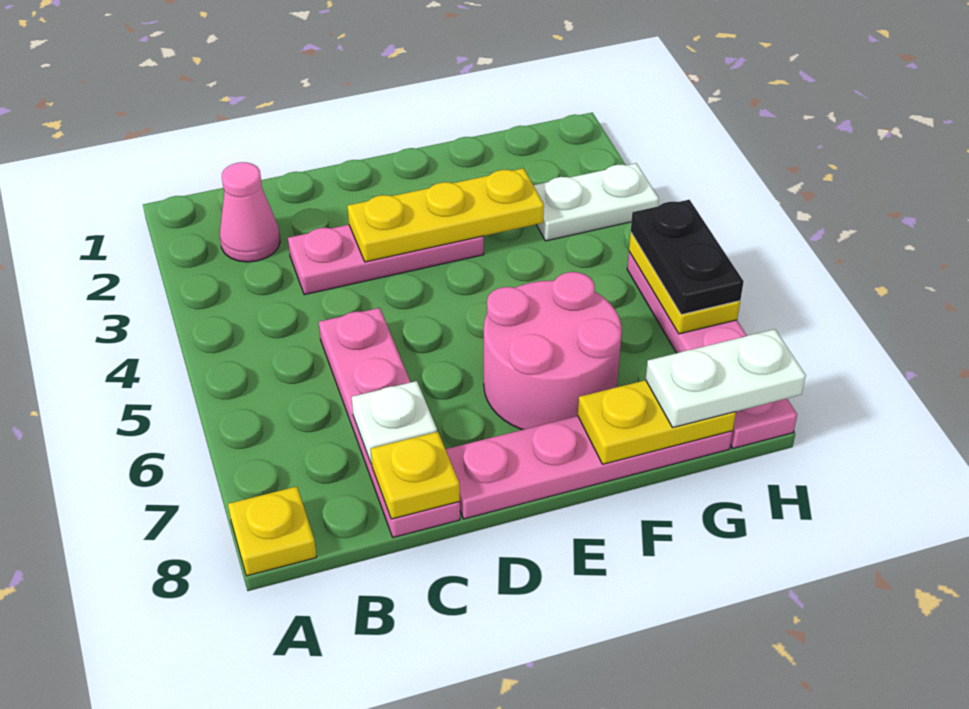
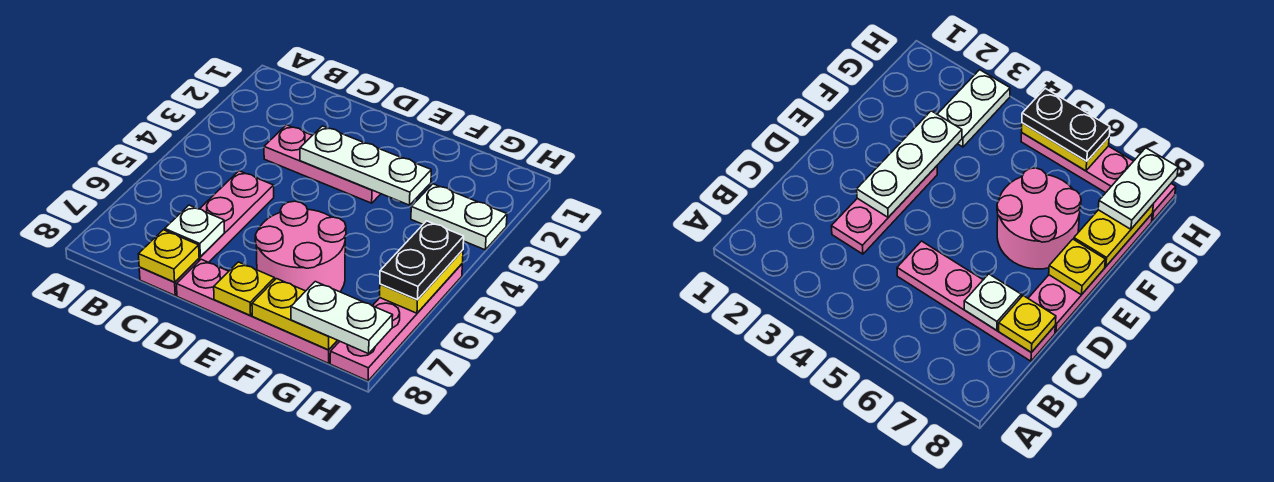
yellow plate A8 level 1 -> yellow plate E8 level 2
pink cone B2 level 1 -> none
yellow plate D3:F3 level 2 -> white plate D3:F3 level 2

